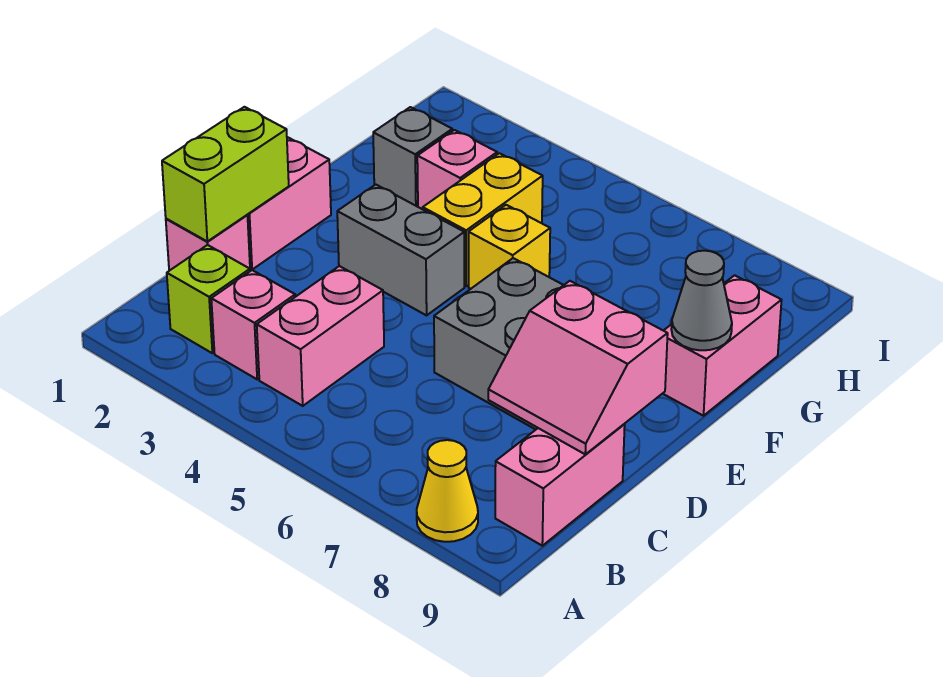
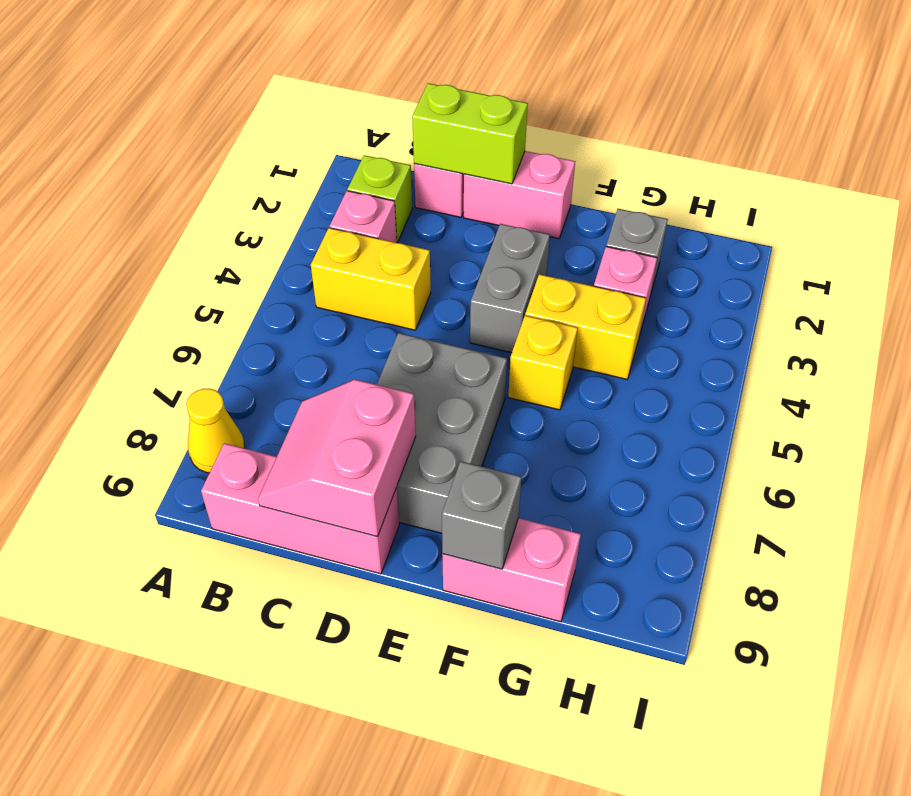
pink brick B4:C4 level 1 -> yellow brick B4:C4 level 1
pink brick B9:C9 level 1 -> pink brick B9:D9 level 1
grey cone F9 level 2 -> grey brick F9 level 2

